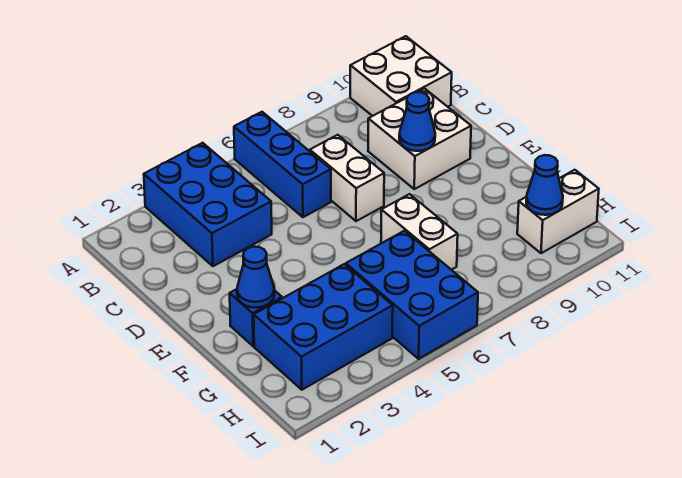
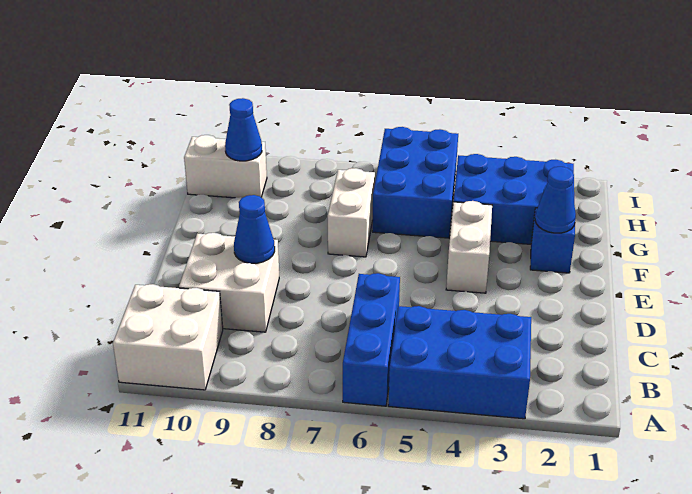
blue brick A3:C4 level 1 -> blue brick A3:B5 level 1
white brick C7:D7 level 1 -> white brick E4:F4 level 1

